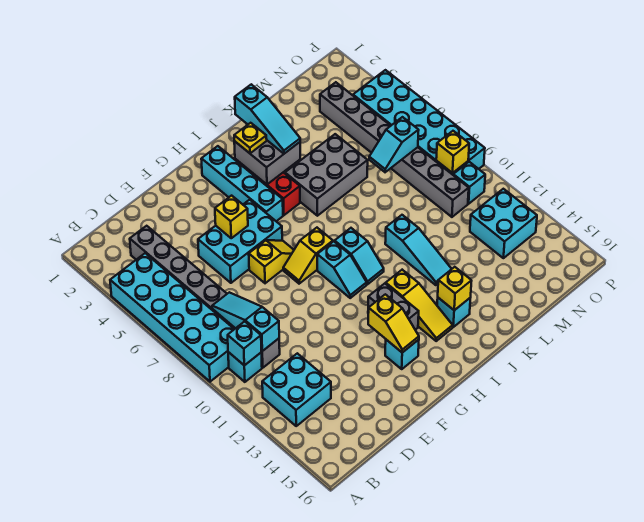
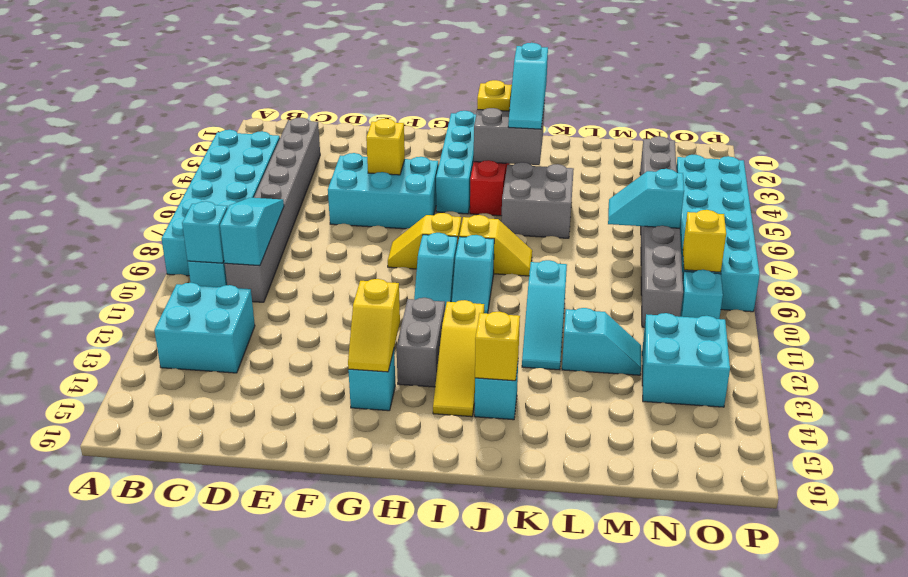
yellow slope F7:G7 level 1 top F -> yellow slope I8:J8 level 1 top I
grey brick J5:L6 level 1 -> grey brick J5:K6 level 1
none -> cyan slope L12:M12 level 1 top L

